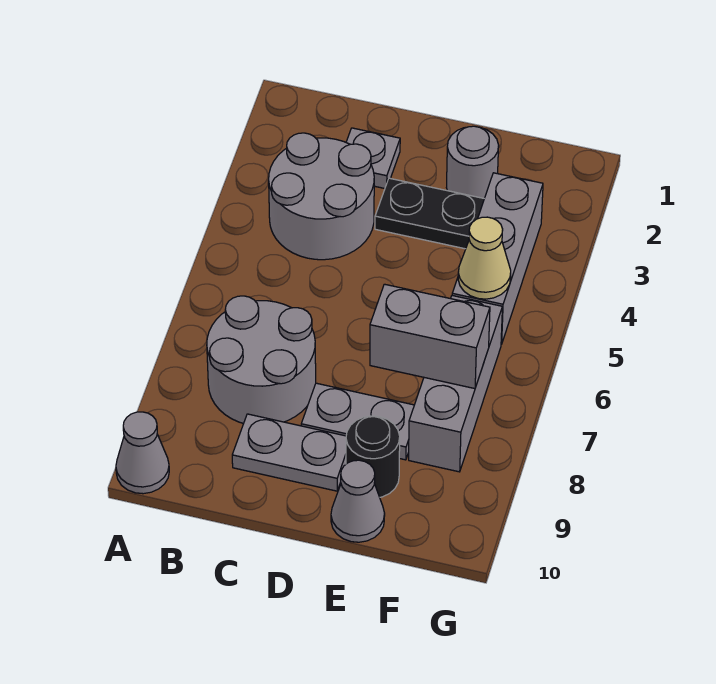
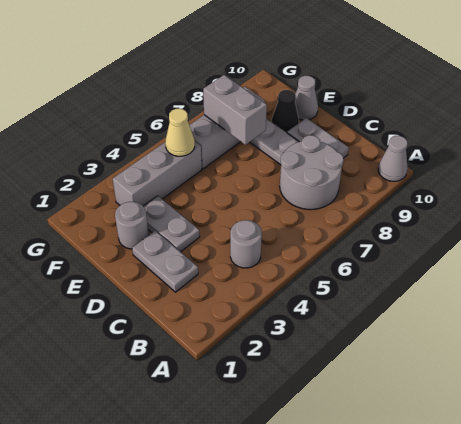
grey round brick B3:C4 level 1 -> grey round brick B4 level 1
grey plate C2 level 1 -> grey plate C2:D2 level 1
black plate D3:E3 level 1 -> grey plate D3:E3 level 1
black round brick E9 level 1 -> black cone E9 level 1

